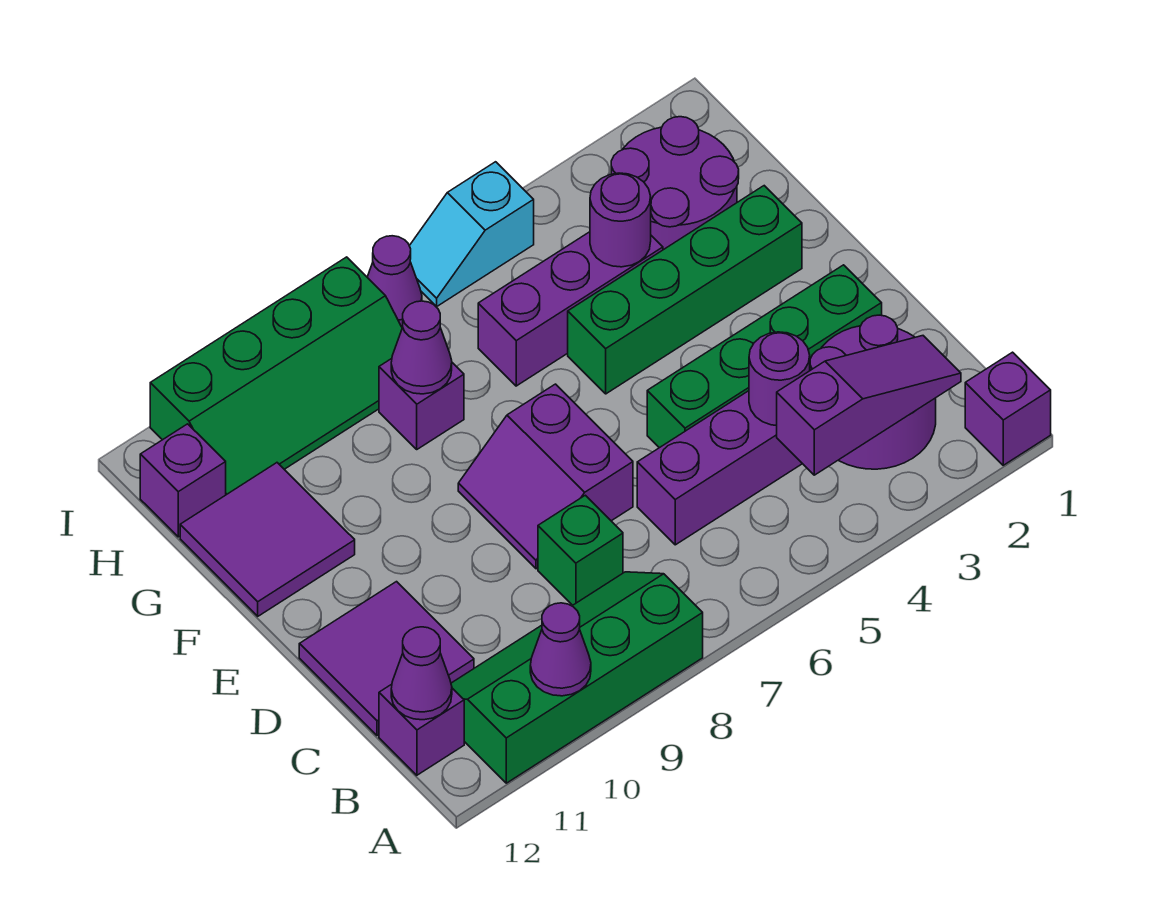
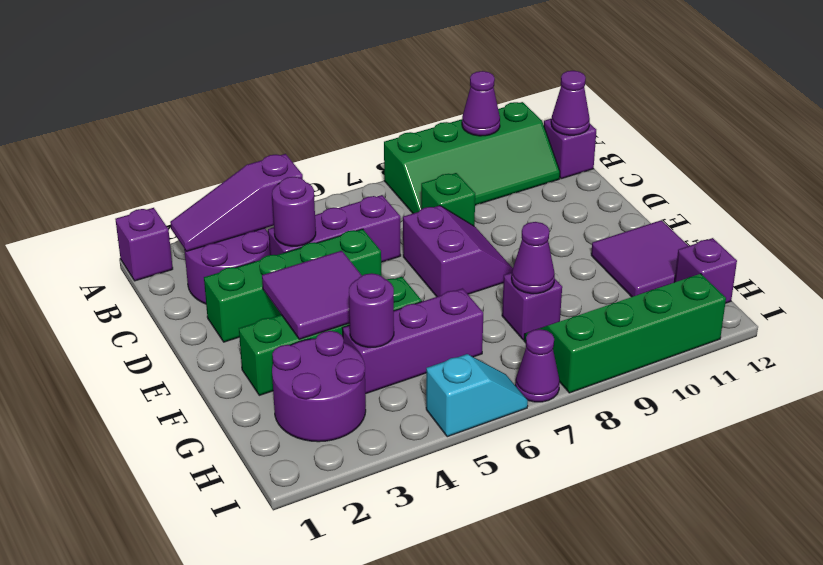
purple tile C11:D12 level 1 -> purple tile E3:F4 level 2

